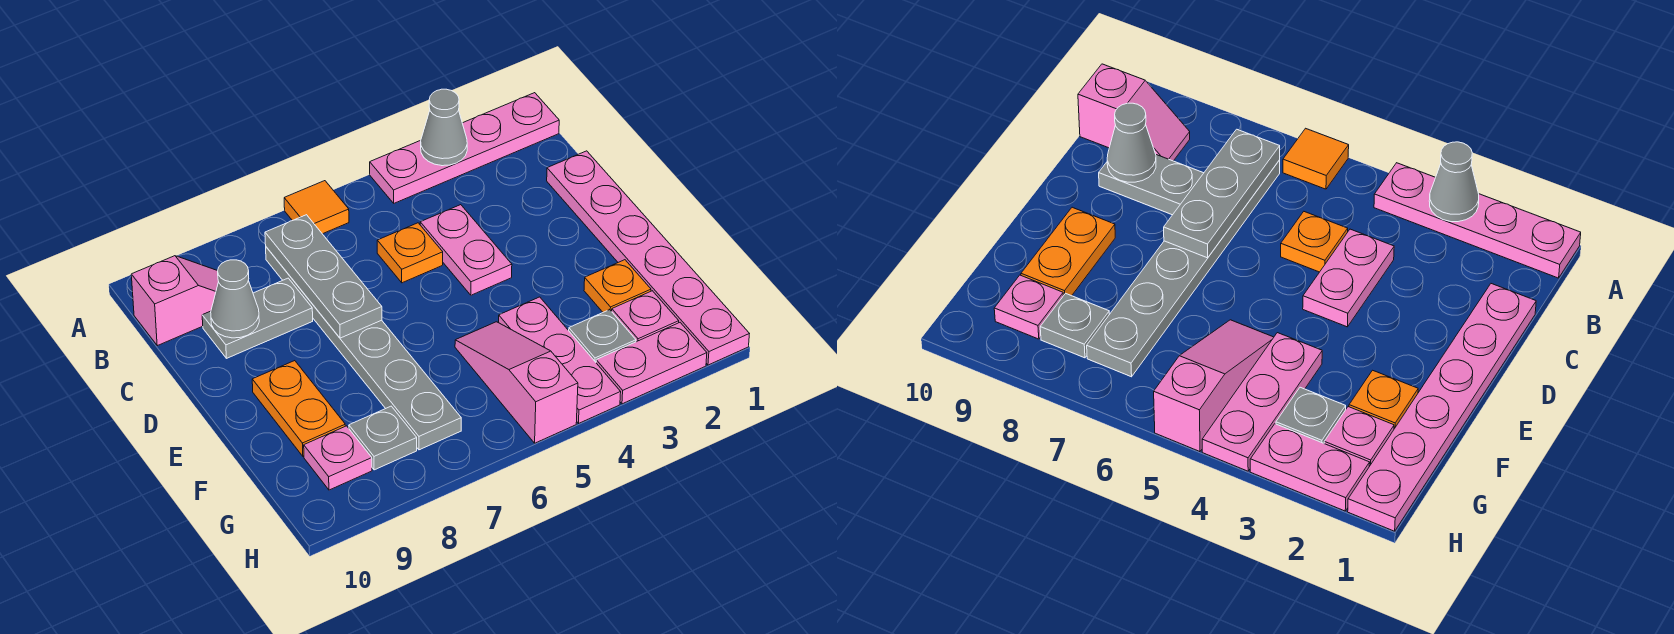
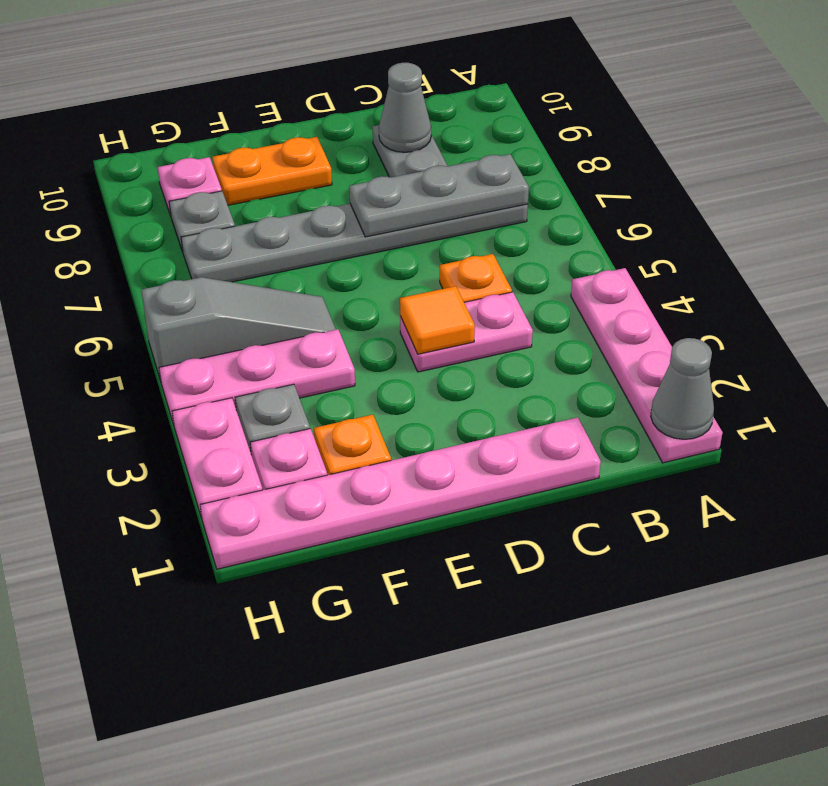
grey cone A3 level 2 -> grey cone A1 level 2
orange tile A6 level 1 -> orange tile D4 level 2
pink slope B9:B10 level 1 top 10 -> none
pink slope F5:H5 level 1 top H -> grey slope F5:H5 level 1 top H

